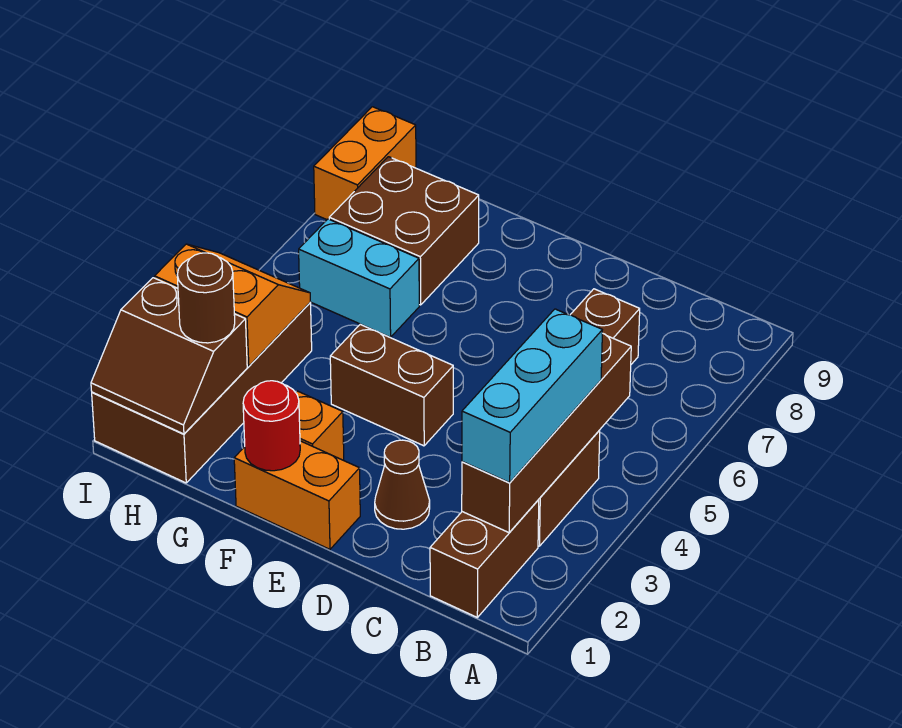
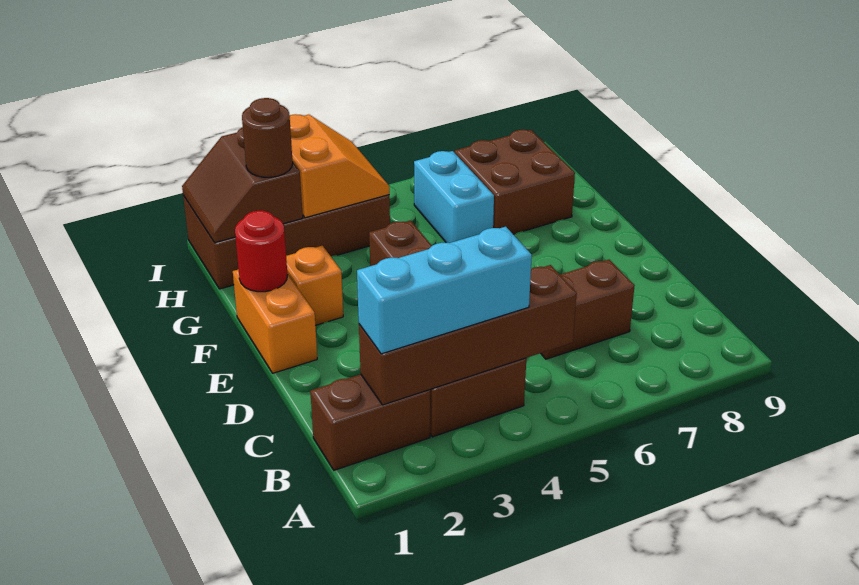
brown cone D2 level 1 -> none
orange brick I8:I9 level 1 -> none

